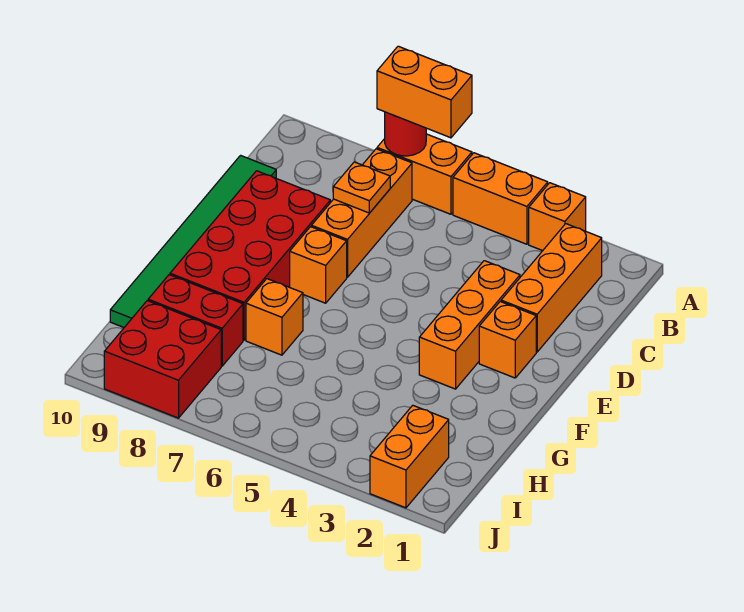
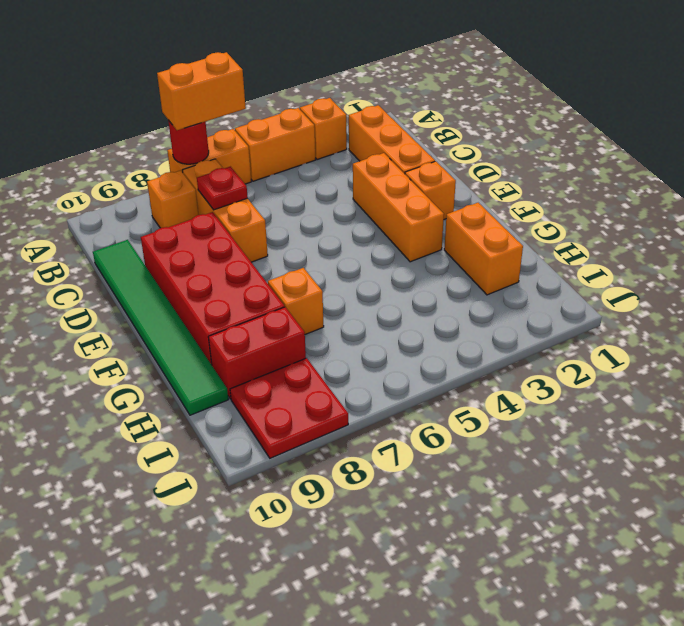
orange plate C7 level 2 -> red plate C7 level 2
orange brick E7 level 1 -> orange brick B8 level 1
orange brick I2:J2 level 1 -> orange brick G2:H2 level 1
red brick I8:J9 level 1 -> red plate I8:J9 level 1

